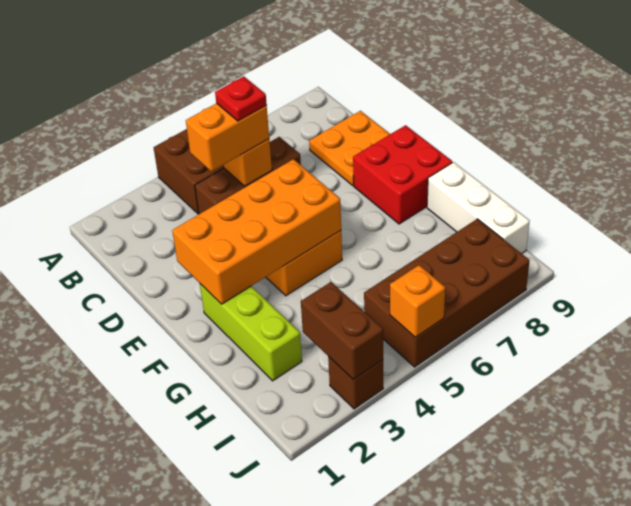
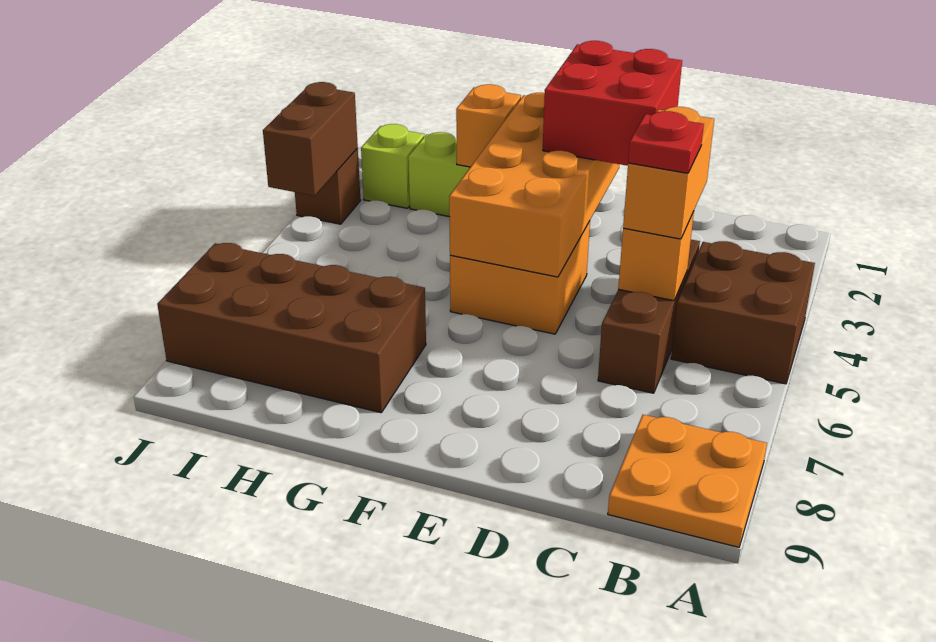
orange plate C8:D9 level 1 -> orange plate A8:B9 level 1
red brick E8:F9 level 1 -> red brick D2:E3 level 3
white brick G9:I9 level 1 -> none
none -> lime brick I2 level 1
brown brick I3:J3 level 2 -> brown brick J3:J4 level 2
brown brick I5:J8 level 1 -> brown brick G7:J8 level 1
orange brick J5 level 2 -> orange brick G2 level 2

